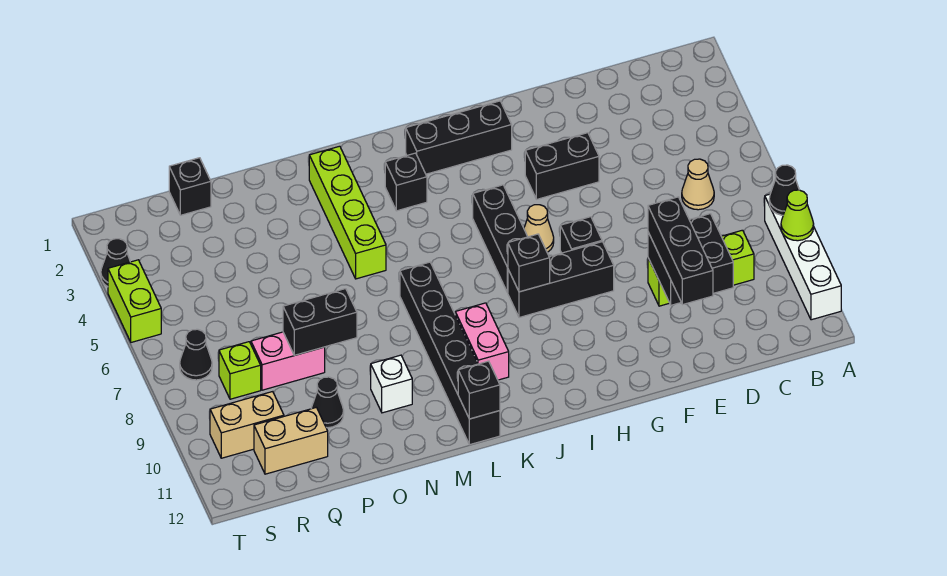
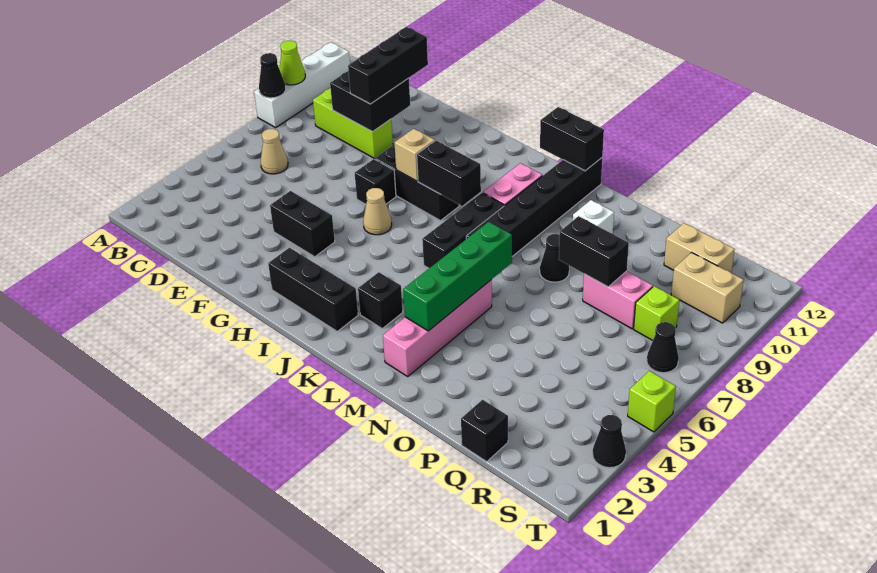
none -> tan brick H8 level 2
black brick I5:I7 level 1 -> black brick K6:K8 level 1
black brick I8 level 2 -> black brick I8:J8 level 2
black brick L12 level 2 -> black brick K12:L12 level 2
lime brick M2:M5 level 1 -> pink brick M2:M5 level 1
none -> green brick M3:M6 level 2
black cone P10 level 1 -> black cone N8 level 1
lime brick T4:T5 level 1 -> lime brick T5 level 1

